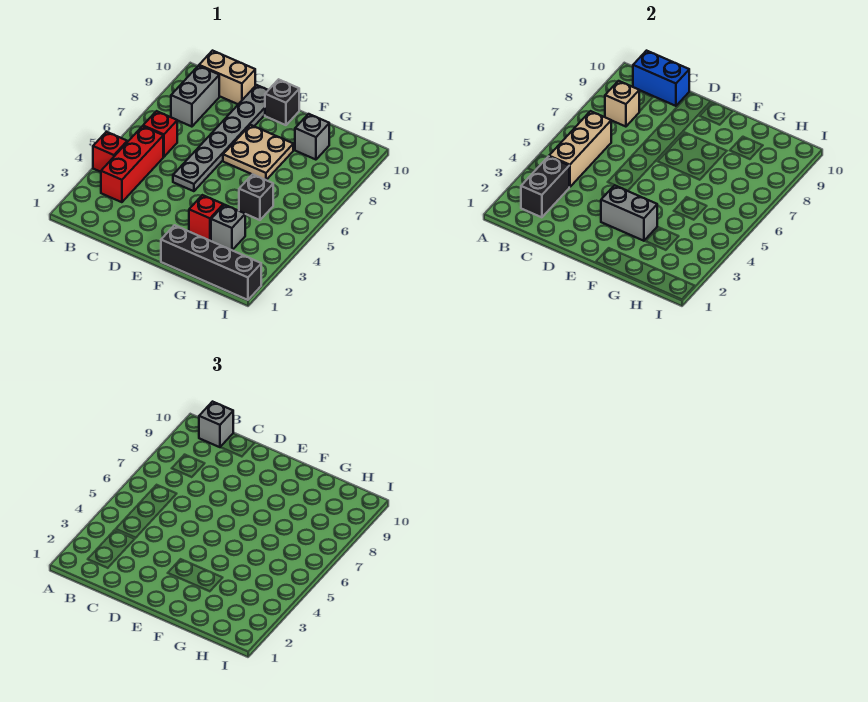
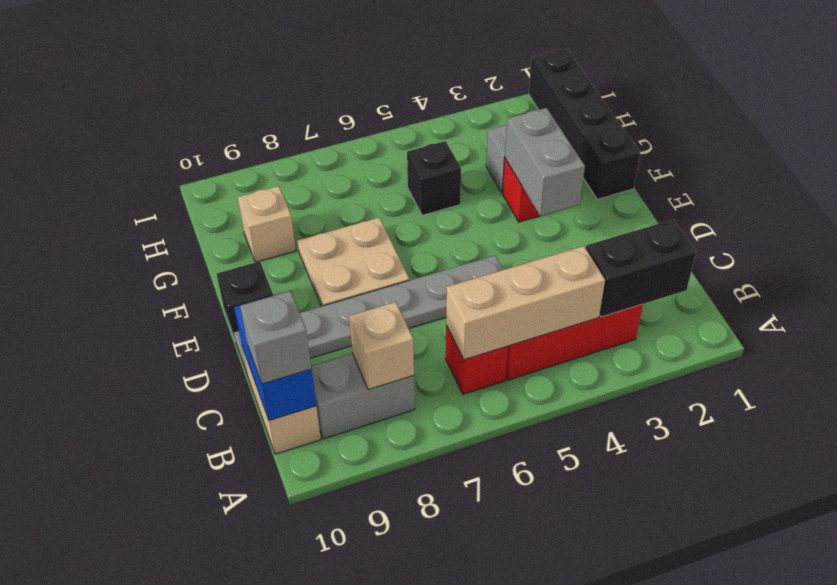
red brick A4 level 1 -> none
grey brick G9 level 1 -> tan brick G9 level 1

